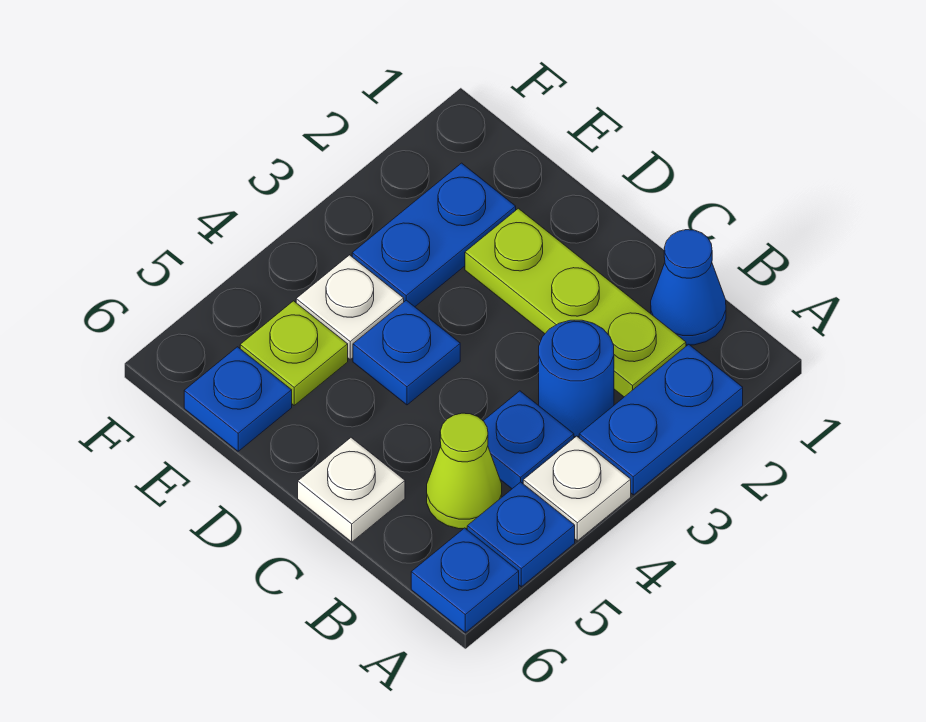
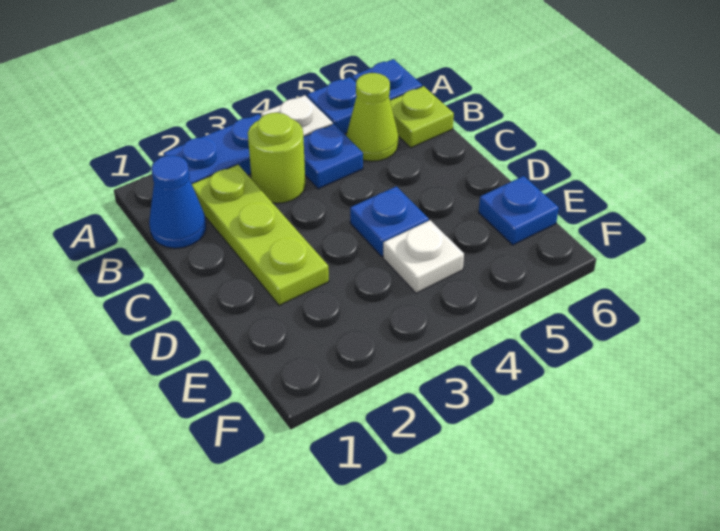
blue round brick B3 level 1 -> lime round brick B3 level 1
white plate C6 level 1 -> none
blue plate E2:E3 level 1 -> none
lime plate E5 level 1 -> lime plate B6 level 1

